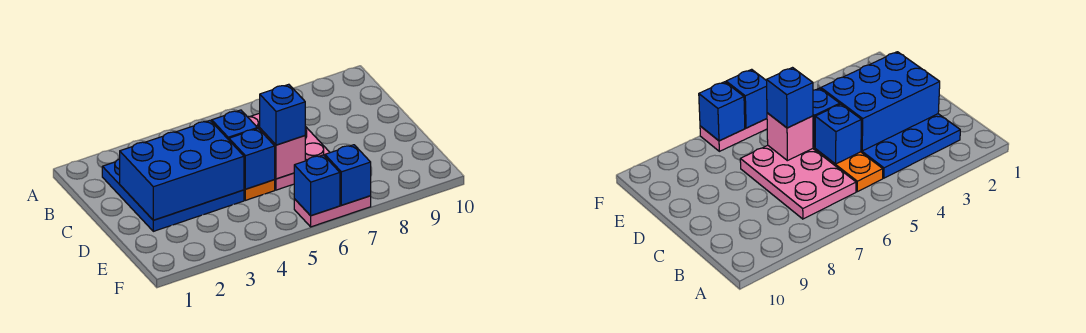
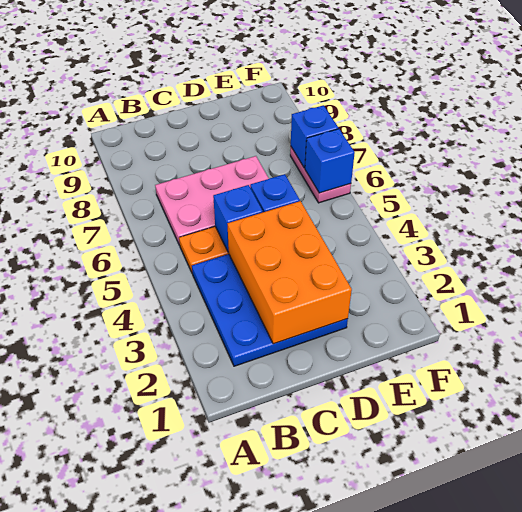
blue brick C2:D4 level 2 -> orange brick C2:D4 level 2
pink brick D6 level 2 -> none
blue brick D6 level 3 -> none

